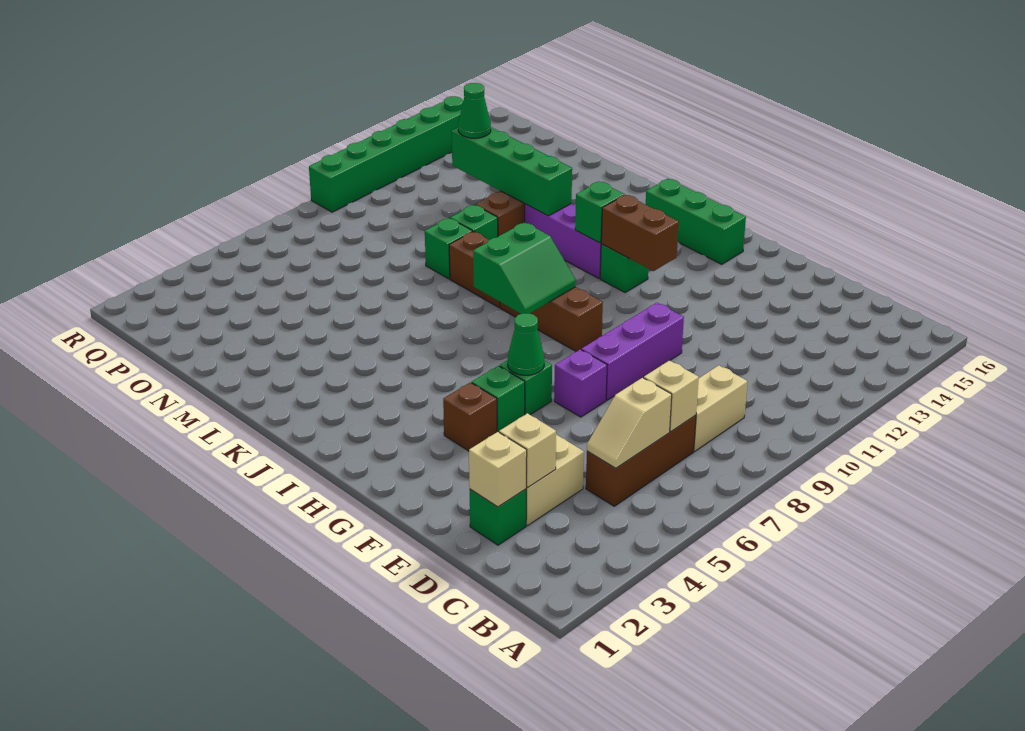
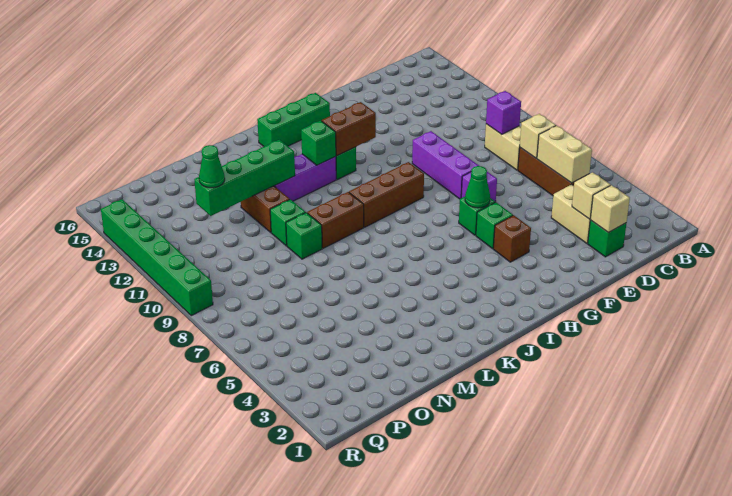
tan slope C5:C6 level 2 top 6 -> tan brick C5:C6 level 2
none -> purple brick C9 level 2
green slope I8:J9 level 2 top J -> none

